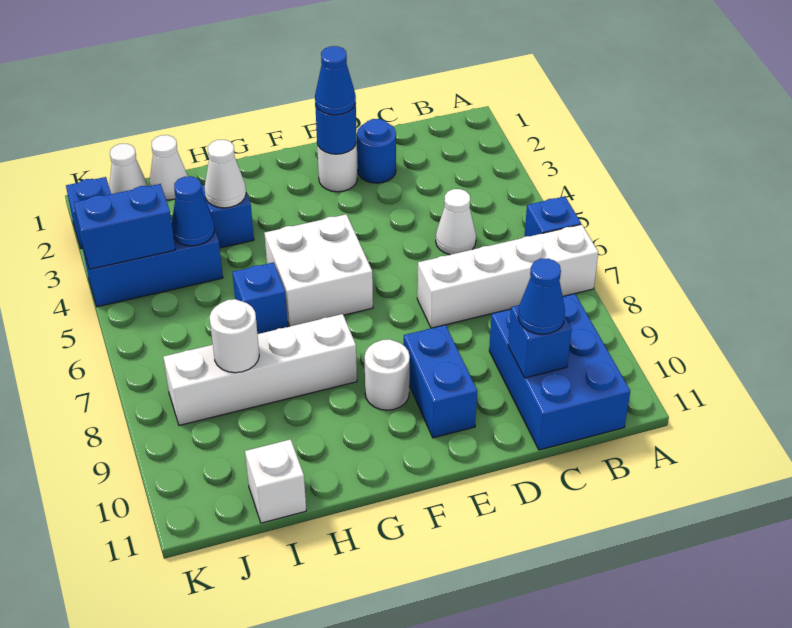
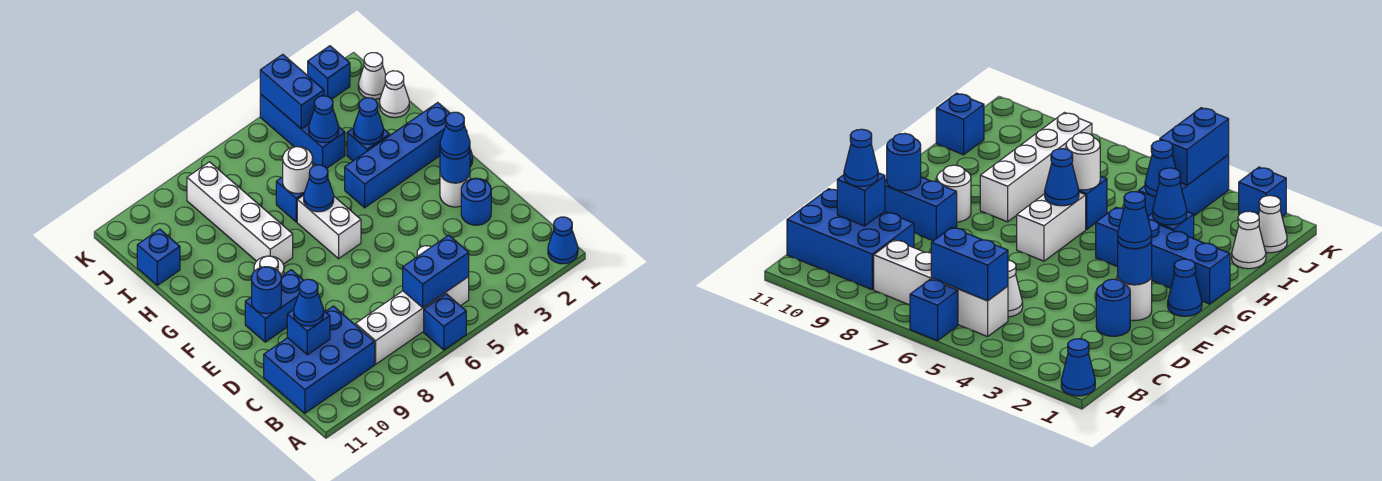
none -> blue cone A1 level 1
white brick A7:D7 level 1 -> white brick B5:B8 level 1
none -> blue brick B5:B6 level 2
none -> blue round brick E10 level 2
none -> blue cone F1 level 1
white brick F5:G6 level 1 -> white brick F6:G6 level 1
none -> blue brick G1:G4 level 1
none -> blue cone G6 level 2
white cone H3 level 2 -> blue cone H3 level 2
white round brick I8 level 2 -> white round brick H6 level 2
white brick I11 level 1 -> blue brick I11 level 1

